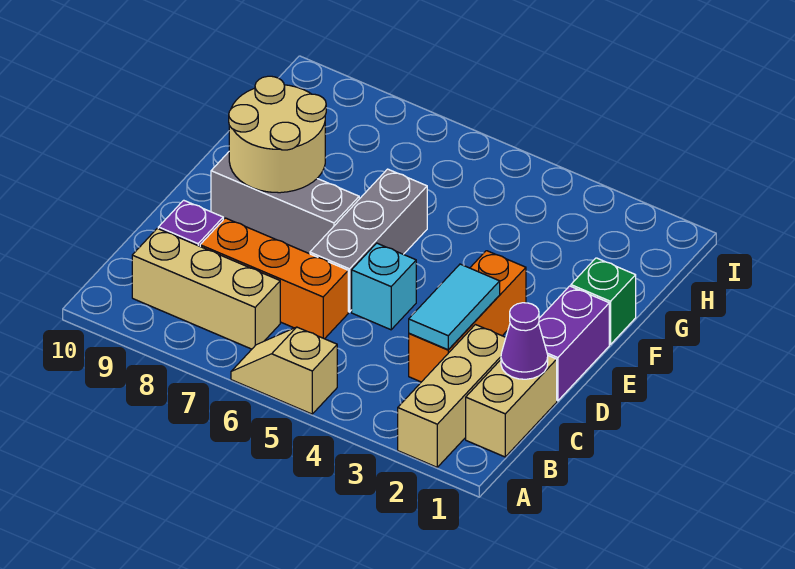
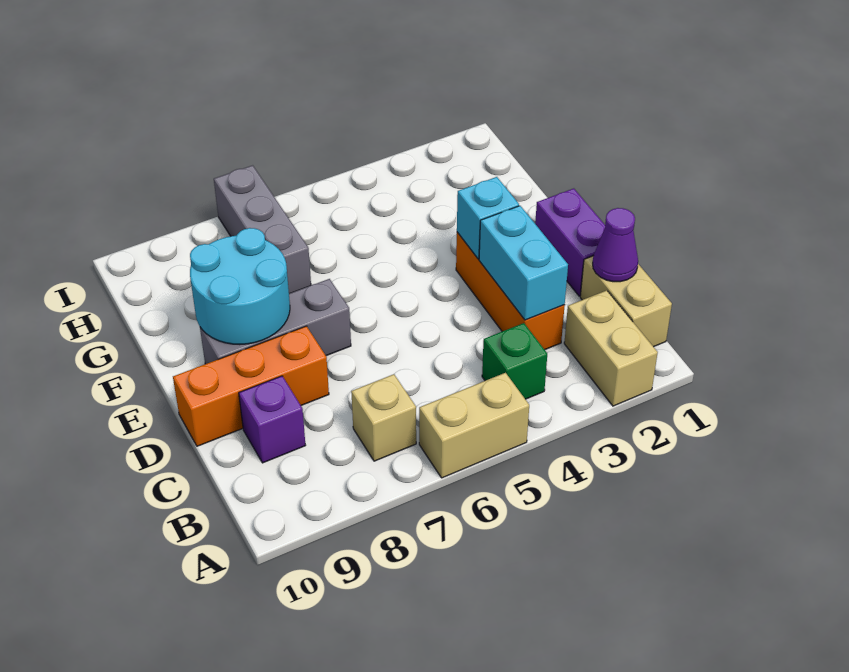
tan brick A2:C2 level 1 -> tan brick A2:B2 level 1
tan slope A5:A6 level 1 top 5 -> tan brick A5:A6 level 1
tan brick B7:B9 level 1 -> tan brick B7 level 1
cyan tile C3:D3 level 2 -> cyan brick C3:D3 level 2
orange brick C6:C8 level 1 -> orange brick D8:D10 level 1
cyan brick D5 level 1 -> cyan brick E3 level 2
grey brick D6:F6 level 1 -> grey brick G7:I7 level 1
tan round brick E8:F9 level 2 -> cyan round brick E8:F9 level 2
green brick F1 level 1 -> green brick B4 level 1

